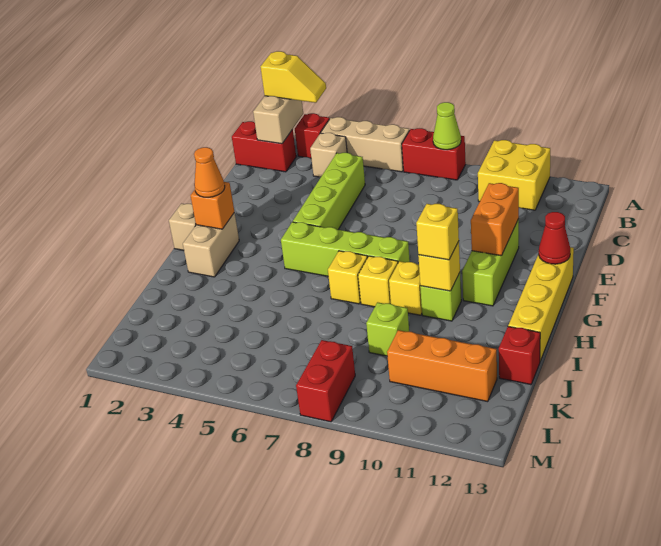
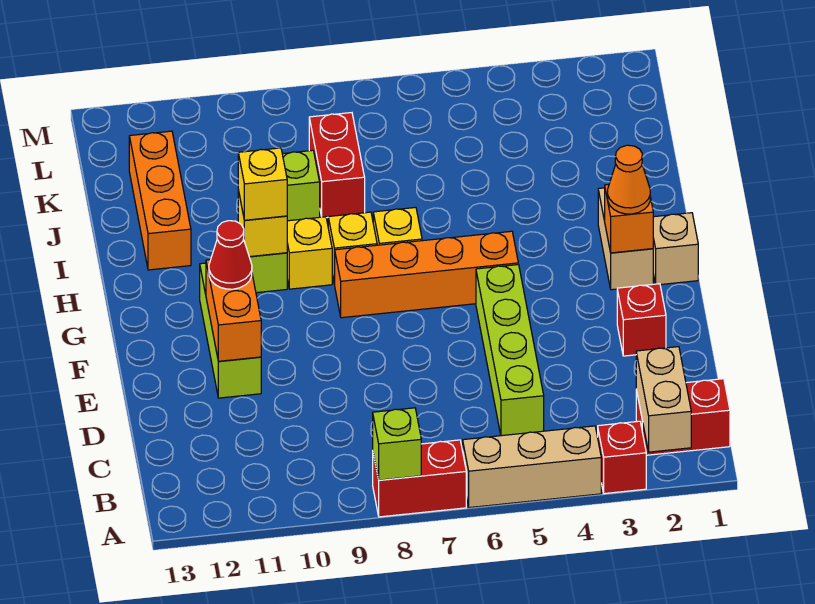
yellow slope A2:A3 level 3 top 2 -> none
lime cone A8 level 2 -> lime brick A8 level 2
yellow brick A10:B11 level 1 -> none
tan brick B4 level 1 -> none
yellow brick F13:I13 level 1 -> none
red cone F13 level 2 -> red cone F11 level 3
lime brick G5:G8 level 1 -> orange brick G5:G8 level 1
red brick J13 level 1 -> red brick E2 level 1
orange brick K10:K12 level 1 -> orange brick I12:K12 level 1
red brick L8:M8 level 1 -> red brick J8:K8 level 1

